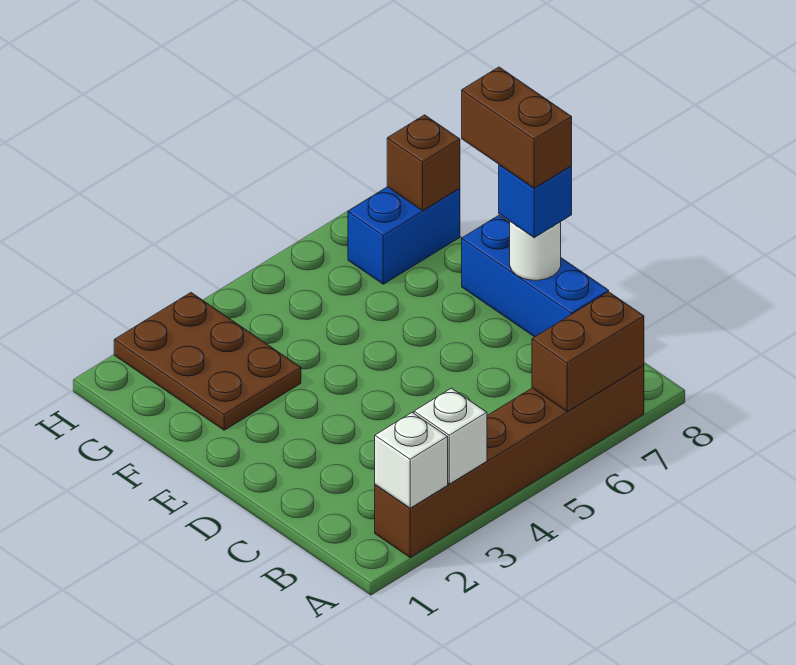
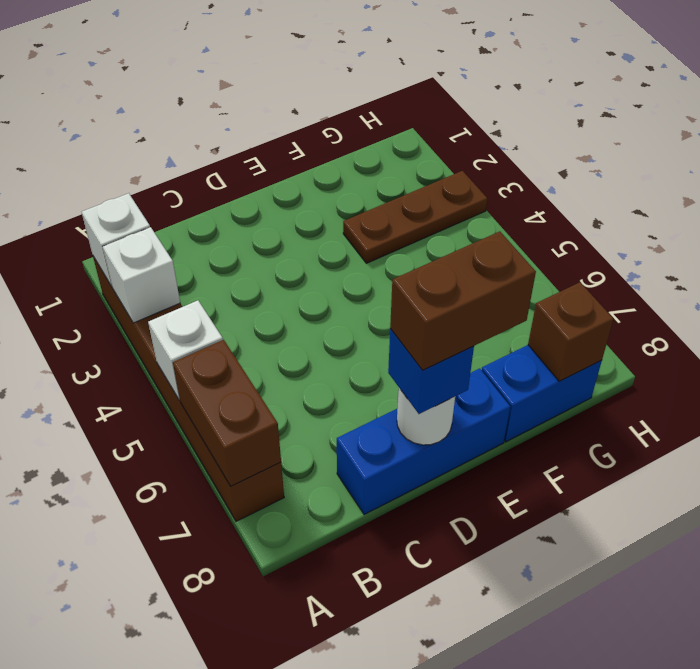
none -> white brick A5 level 2
brown plate F2:H3 level 1 -> brown plate F3:H3 level 1
blue brick G7:G8 level 1 -> blue brick F8:G8 level 1

